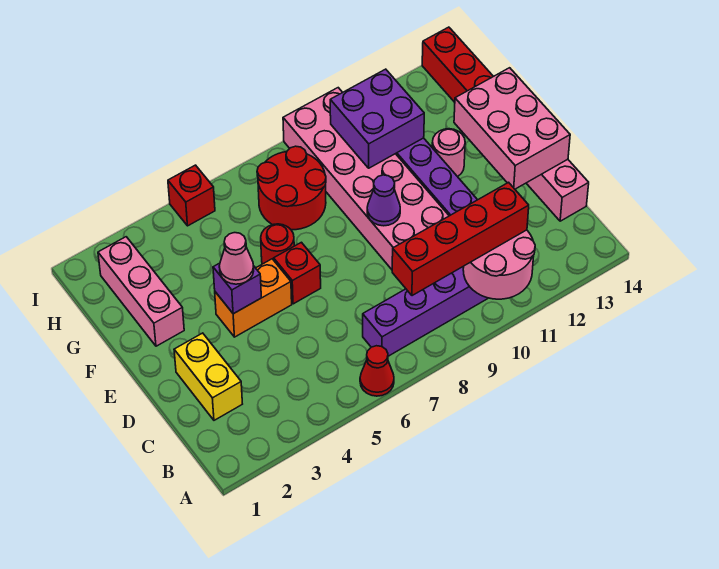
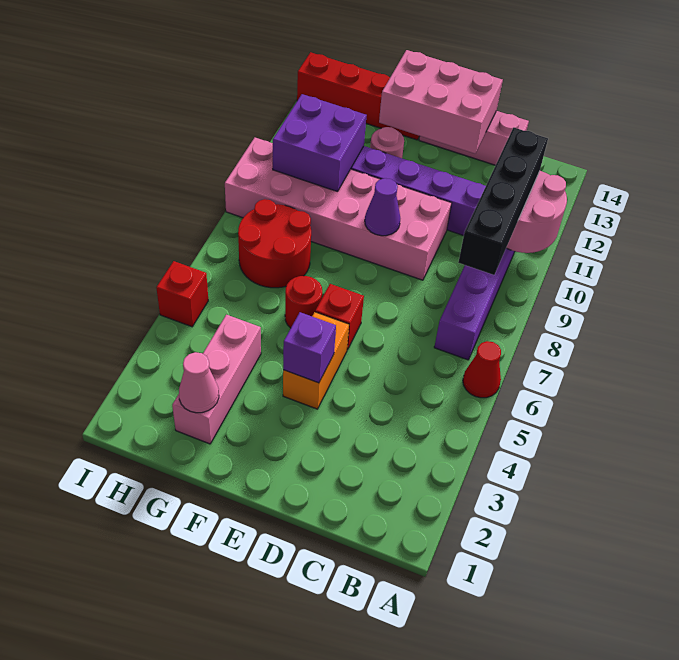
red brick B8:B11 level 3 -> black brick B8:B11 level 3
yellow brick C2:D2 level 1 -> none
pink cone E4 level 3 -> pink cone G2 level 2
pink brick F2:H2 level 1 -> pink brick G2:G4 level 1

